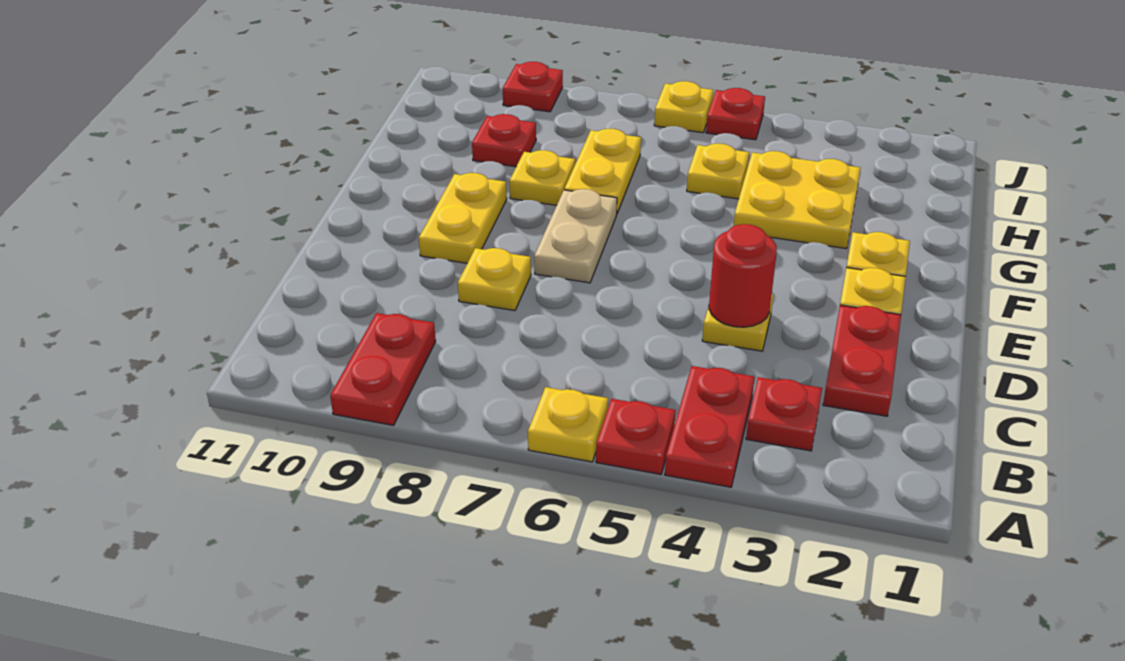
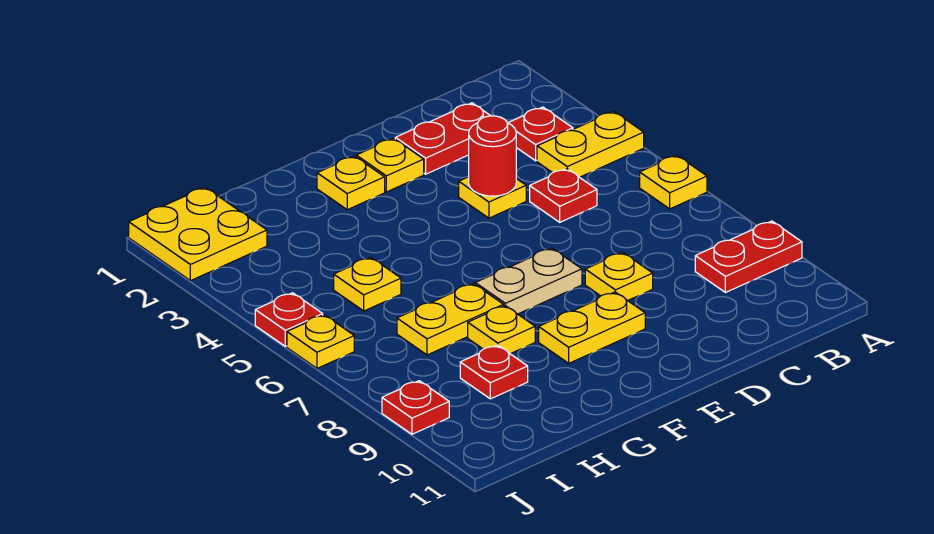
red plate A4:B4 level 1 -> yellow plate A4:B4 level 1
red plate A5 level 1 -> red plate C5 level 1
yellow plate G3:H4 level 1 -> yellow plate I1:J2 level 1

